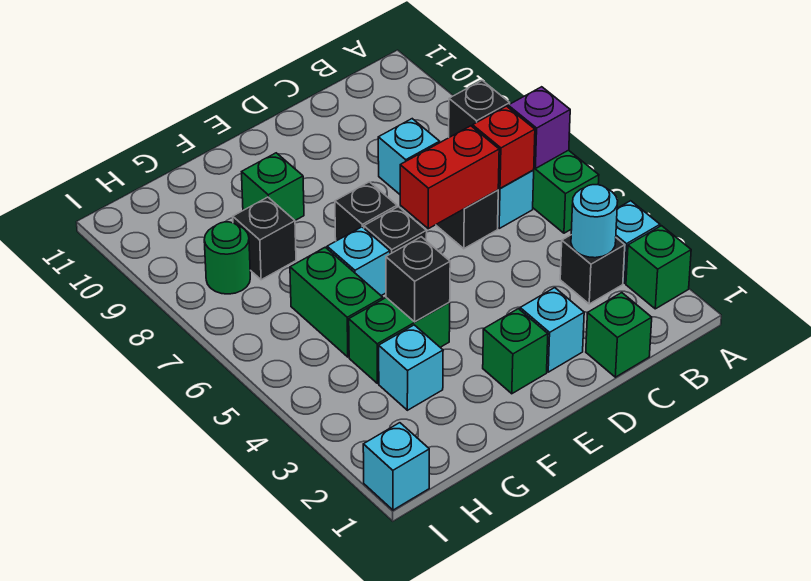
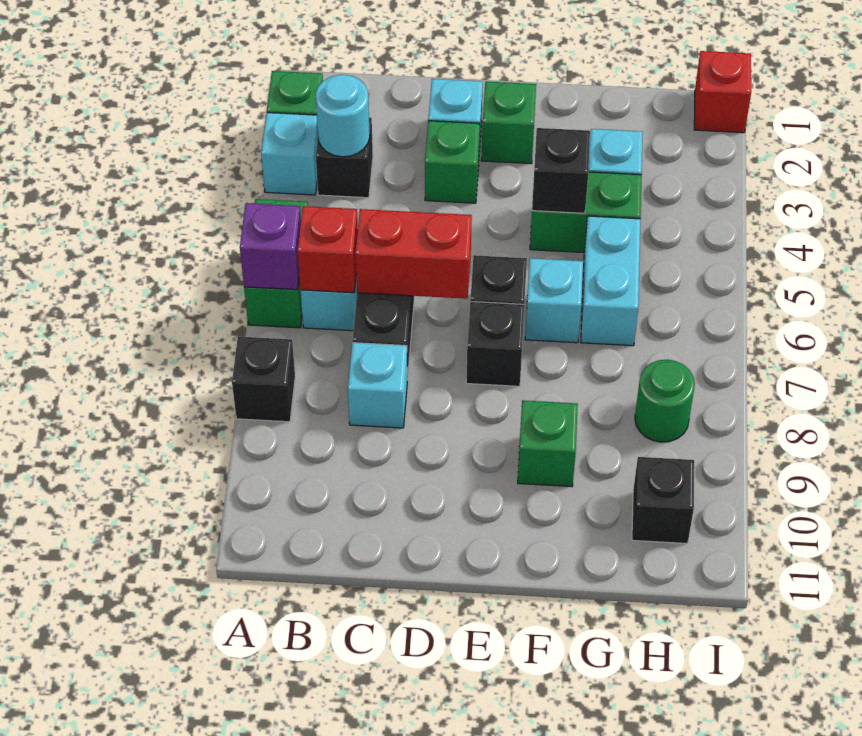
green brick C1 level 1 -> green brick D3 level 1
green brick G5:G6 level 1 -> cyan brick G5:G6 level 1
black brick G8 level 1 -> black brick H10 level 1
cyan brick I1 level 1 -> red brick I1 level 1

